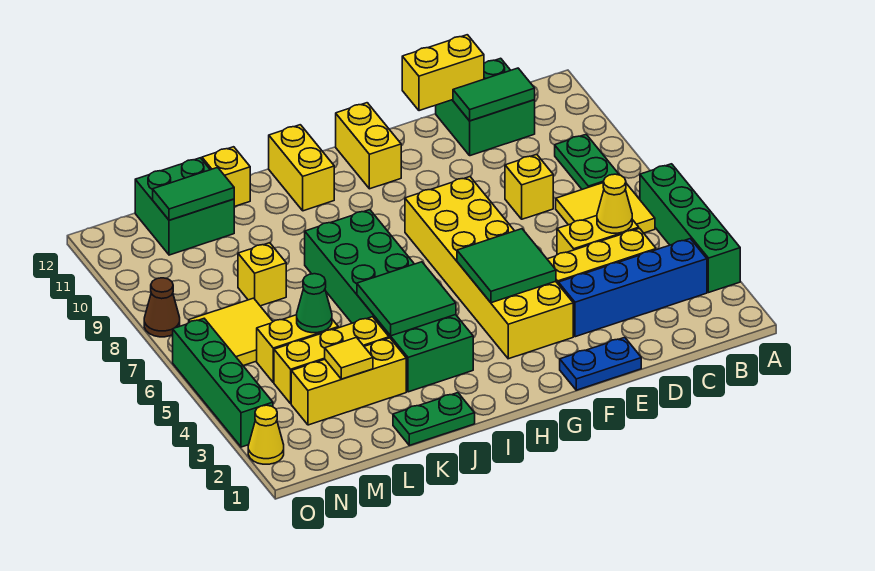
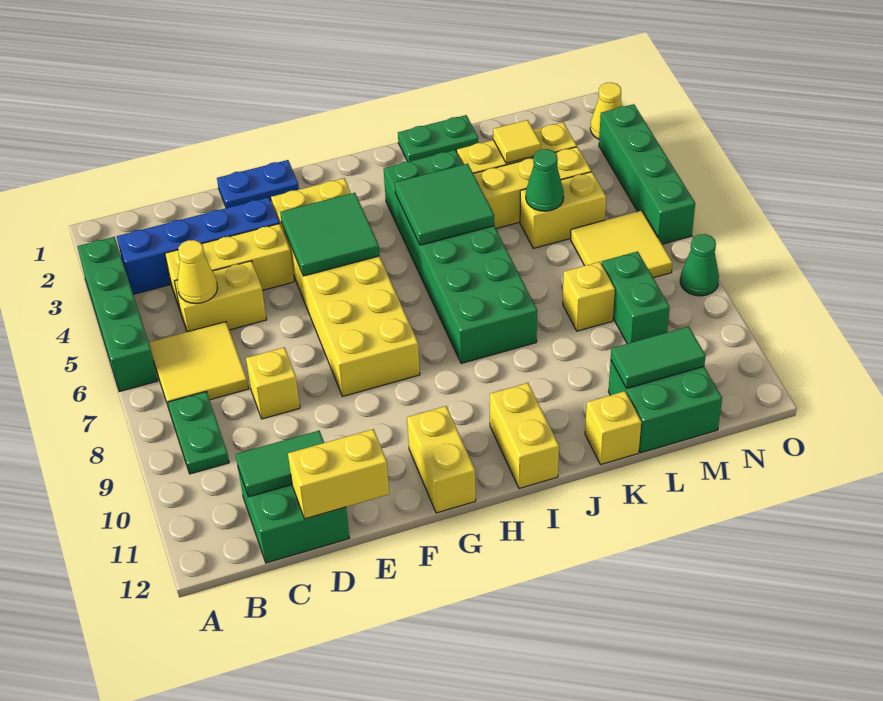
none -> green brick M8:M9 level 1
brown cone O8 level 1 -> green cone O8 level 1

